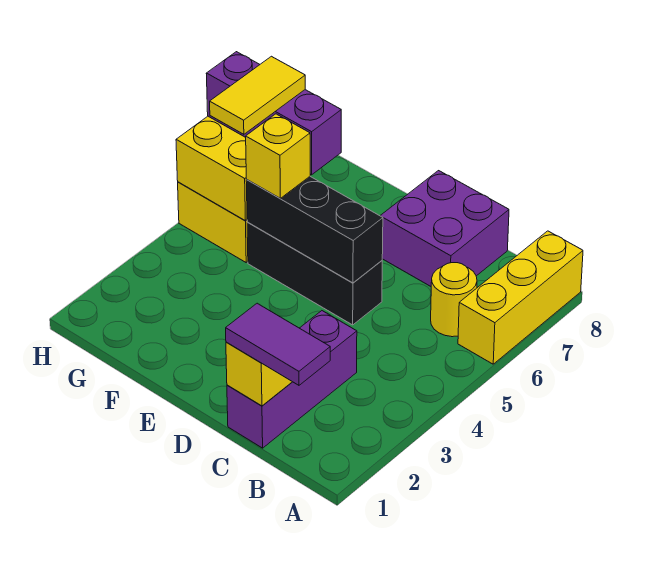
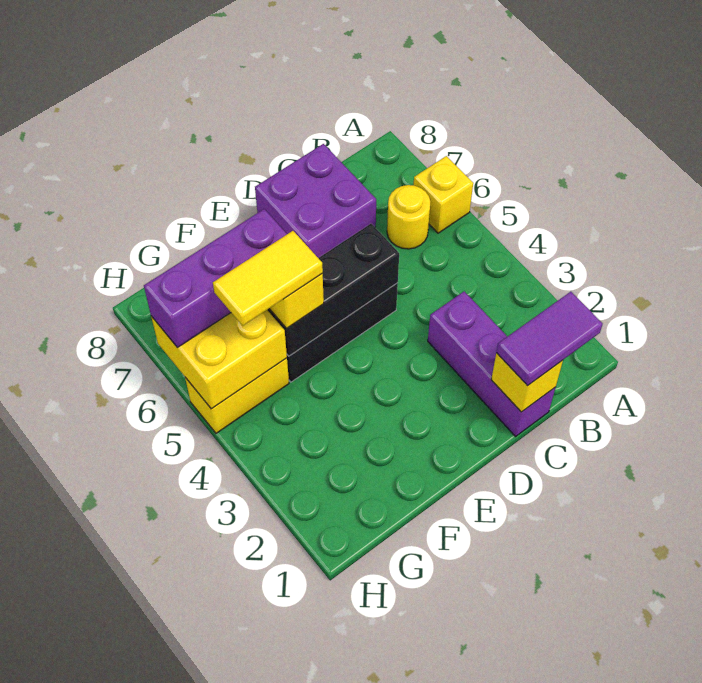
yellow brick A6:A8 level 1 -> yellow brick A6 level 1
yellow tile G5:G6 level 4 -> yellow tile F5:G5 level 4

